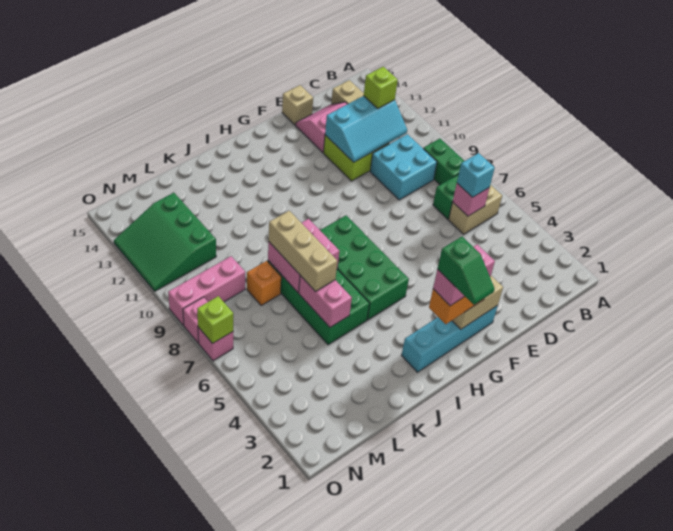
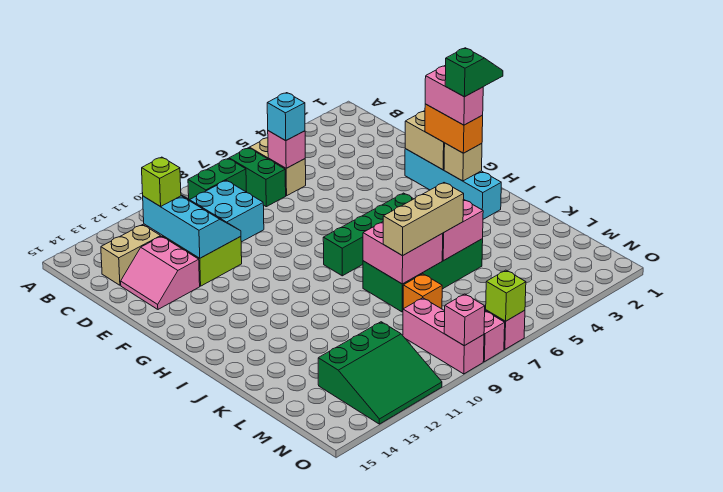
tan brick E15 level 1 -> tan brick H2 level 2
green brick H5:I8 level 1 -> green brick H5:H8 level 1
none -> pink brick O9 level 2

